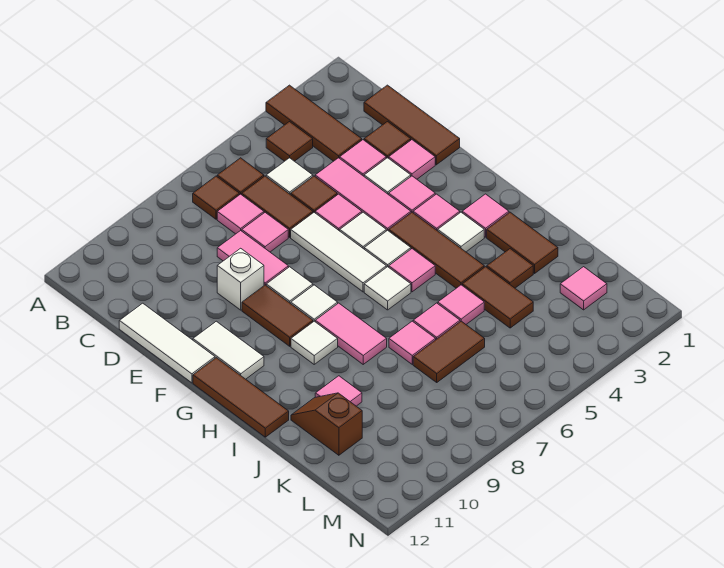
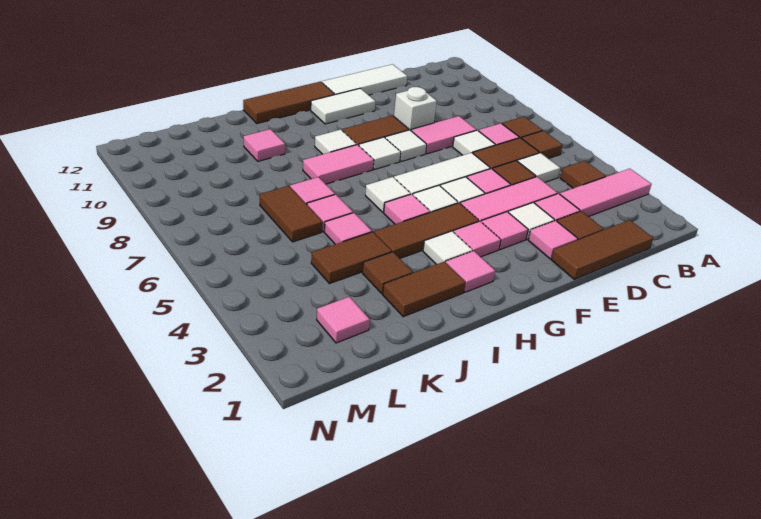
brown tile A3:C3 level 1 -> pink tile A3:C3 level 1
pink tile D7 level 1 -> white tile D7 level 1
brown slope J11:K11 level 1 top K -> none

